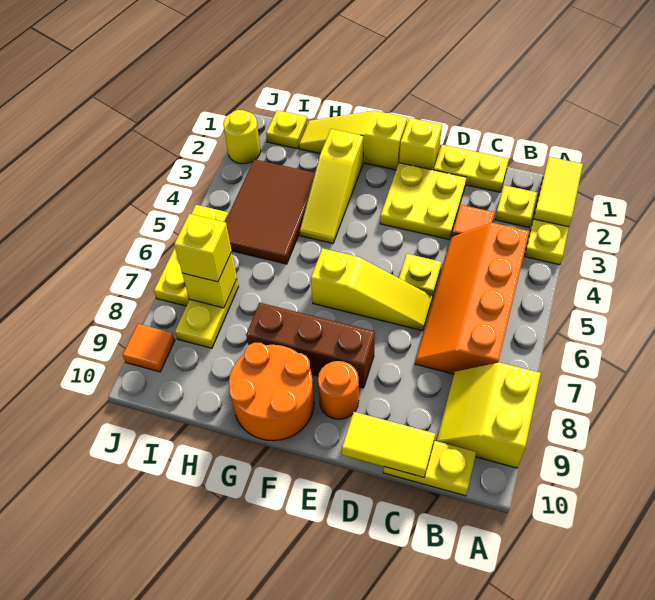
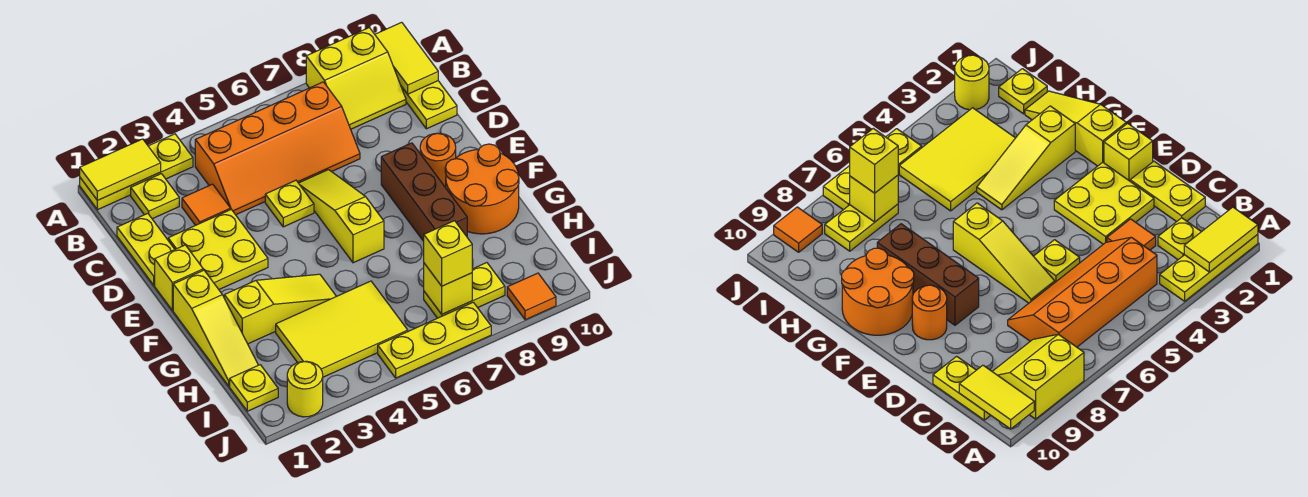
yellow tile C10:D10 level 2 -> yellow tile A10:B10 level 2
brown tile H3:I5 level 1 -> yellow tile H3:I5 level 1

